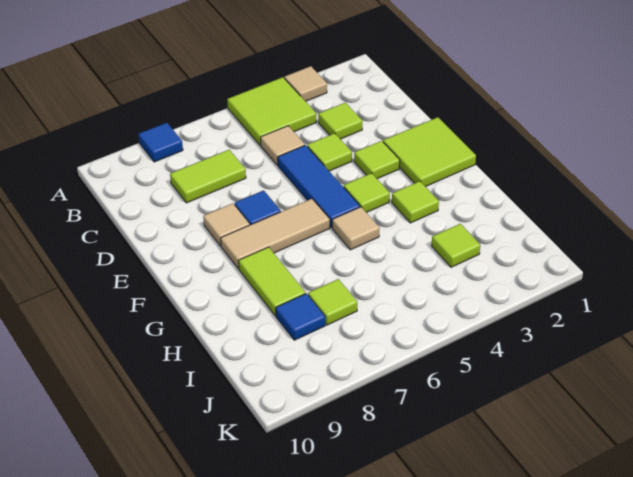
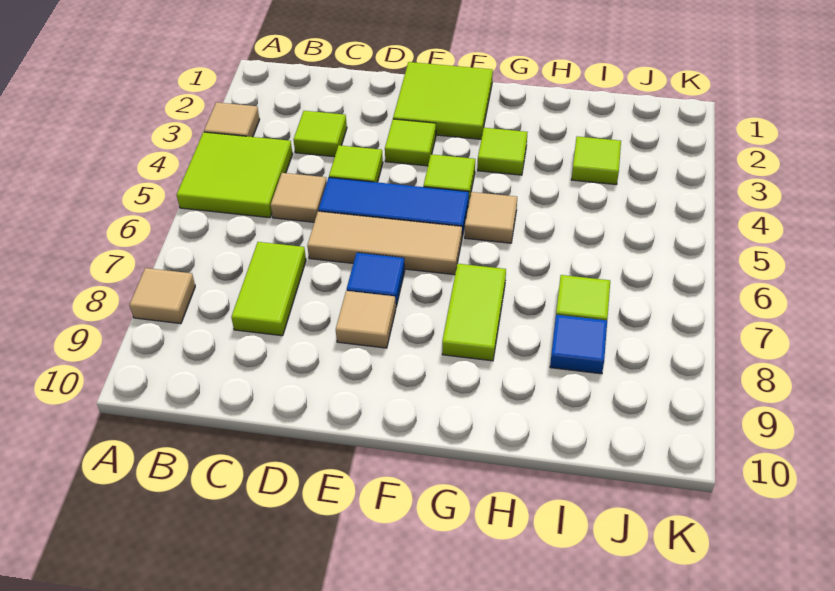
blue tile A8 level 1 -> tan tile A8 level 1
tan tile F6:F8 level 1 -> tan tile D6:F6 level 1
lime tile G8:H8 level 1 -> lime tile G7:G8 level 1

